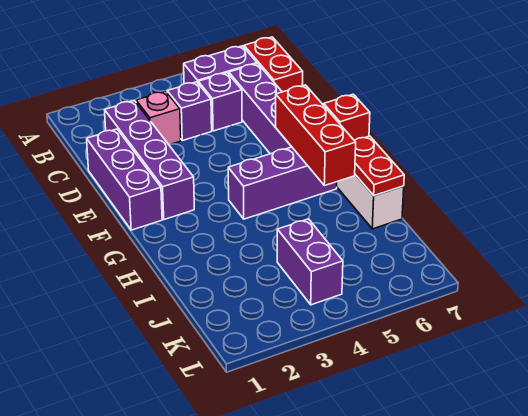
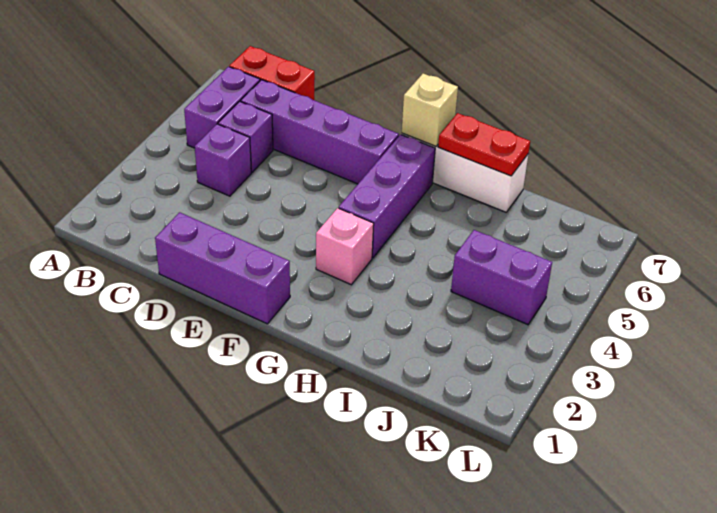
purple brick C2:F2 level 1 -> none
pink brick C3 level 1 -> pink brick G3 level 1
red brick F6:H6 level 2 -> none
red brick G7 level 2 -> tan brick G7 level 2

